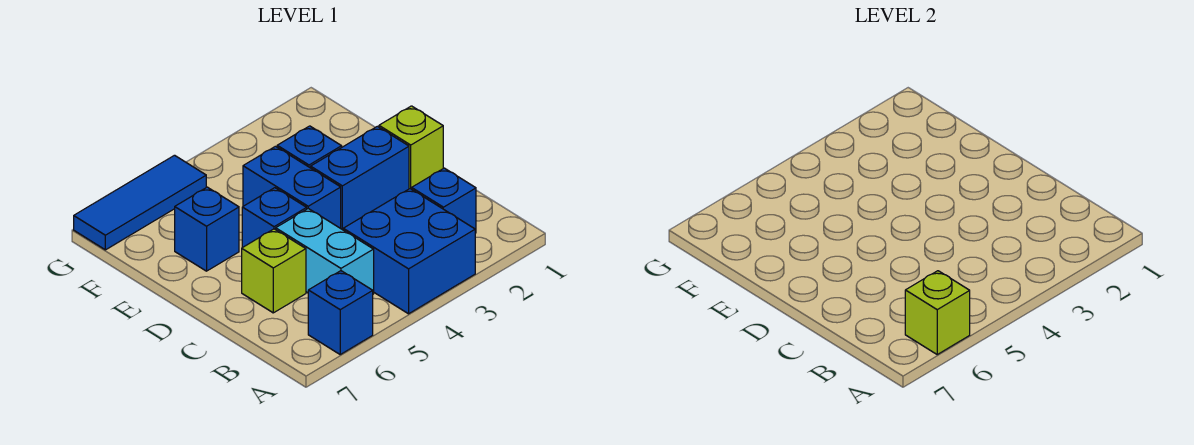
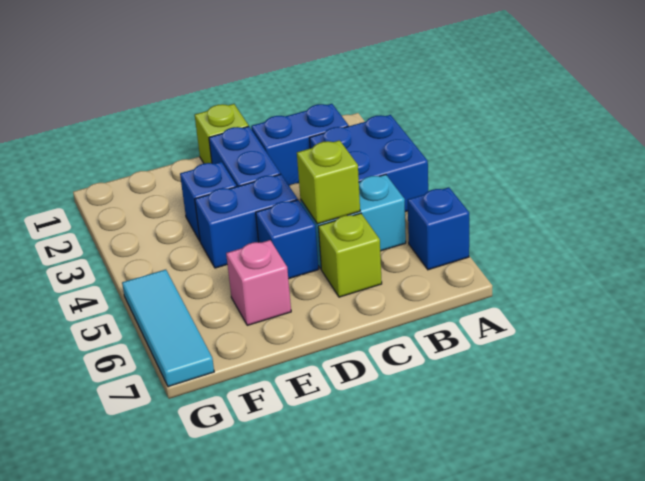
lime brick A6 level 2 -> lime brick C5 level 2
blue brick B2 level 1 -> blue brick B2:C2 level 1
blue brick E6 level 1 -> pink brick E6 level 1
blue tile G5:G7 level 1 -> cyan tile G5:G7 level 1

